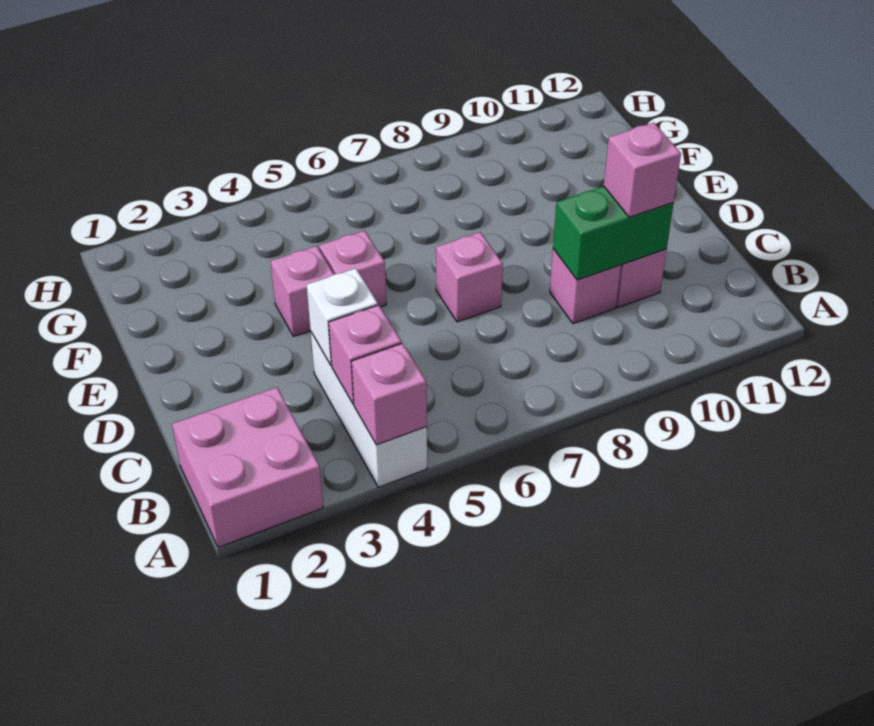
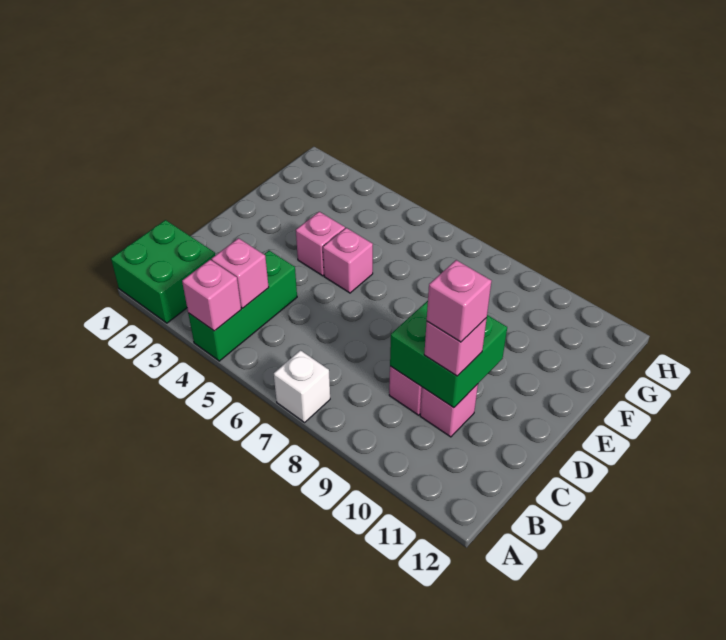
pink brick A1:B2 level 1 -> green brick A1:B2 level 1
white brick A4:C4 level 1 -> green brick A4:C4 level 1
white brick C4 level 2 -> white brick A7 level 1
green brick C9:C10 level 2 -> green brick C9:D10 level 2
pink brick D7 level 1 -> pink brick C10 level 4

